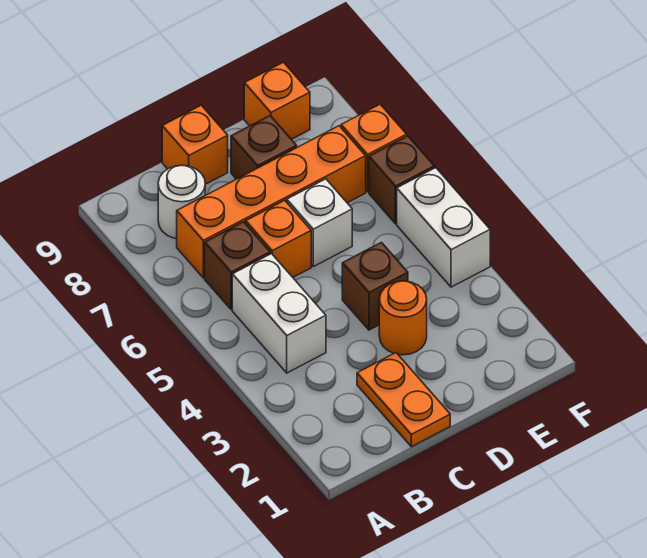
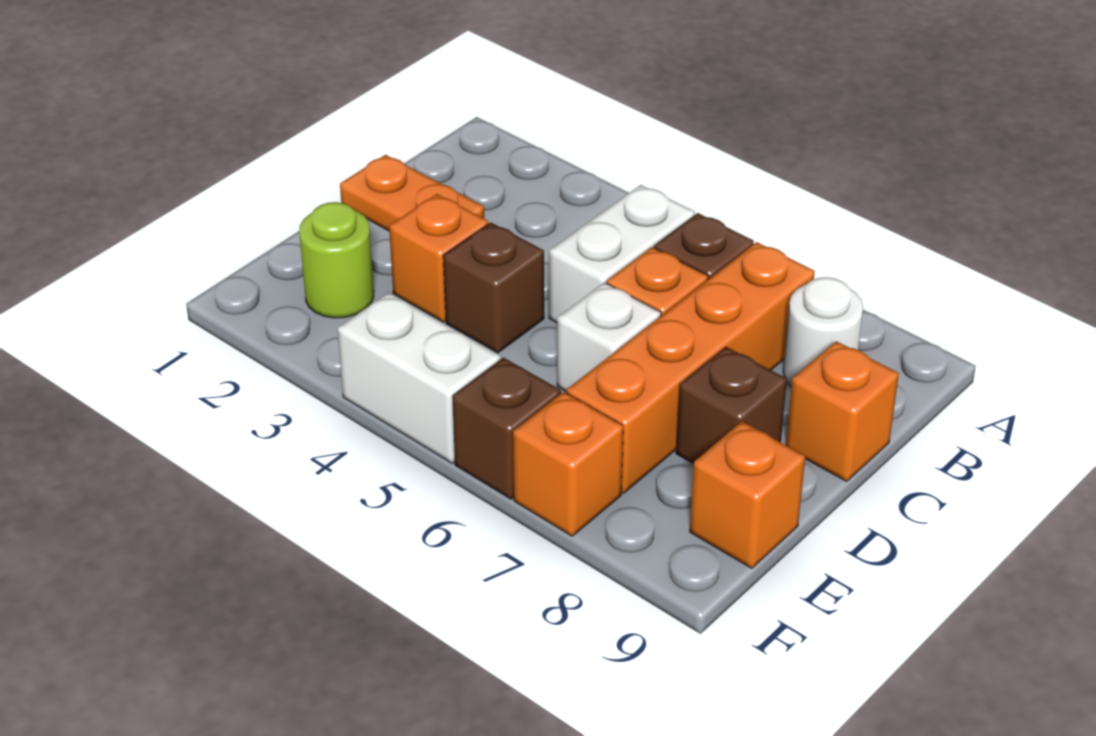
white brick B4:B5 level 1 -> white brick B5:C5 level 1
orange round brick D3 level 1 -> orange brick D3 level 1
none -> lime round brick E2 level 1

